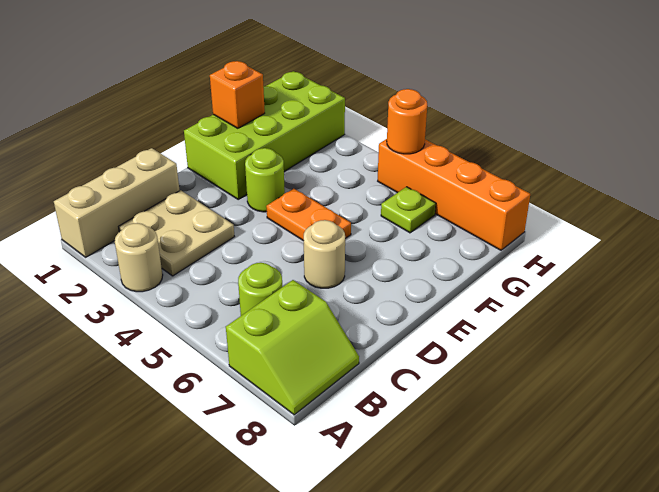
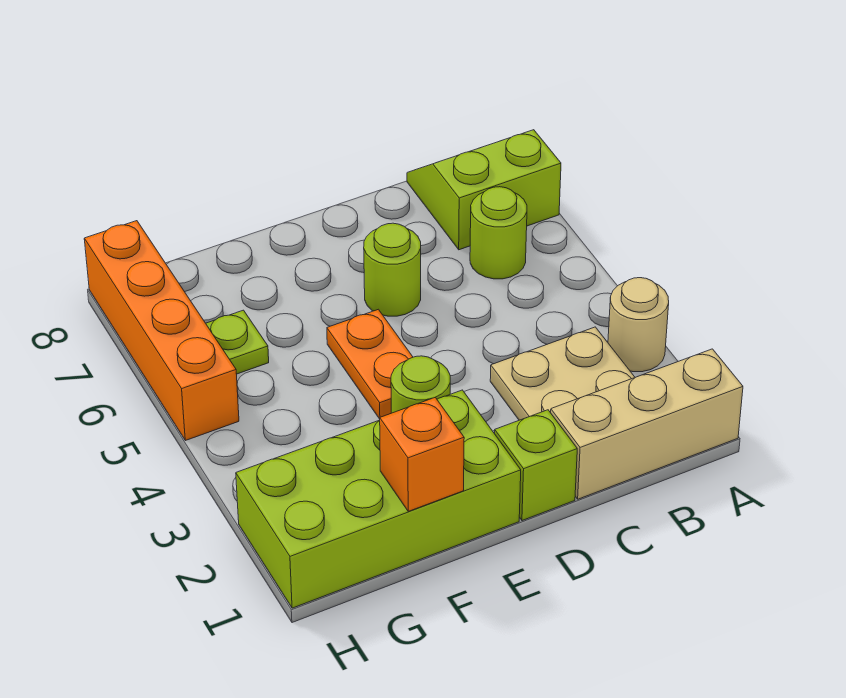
none -> lime brick D1 level 1
tan round brick D6 level 1 -> lime round brick D6 level 1
orange round brick H5 level 2 -> none

